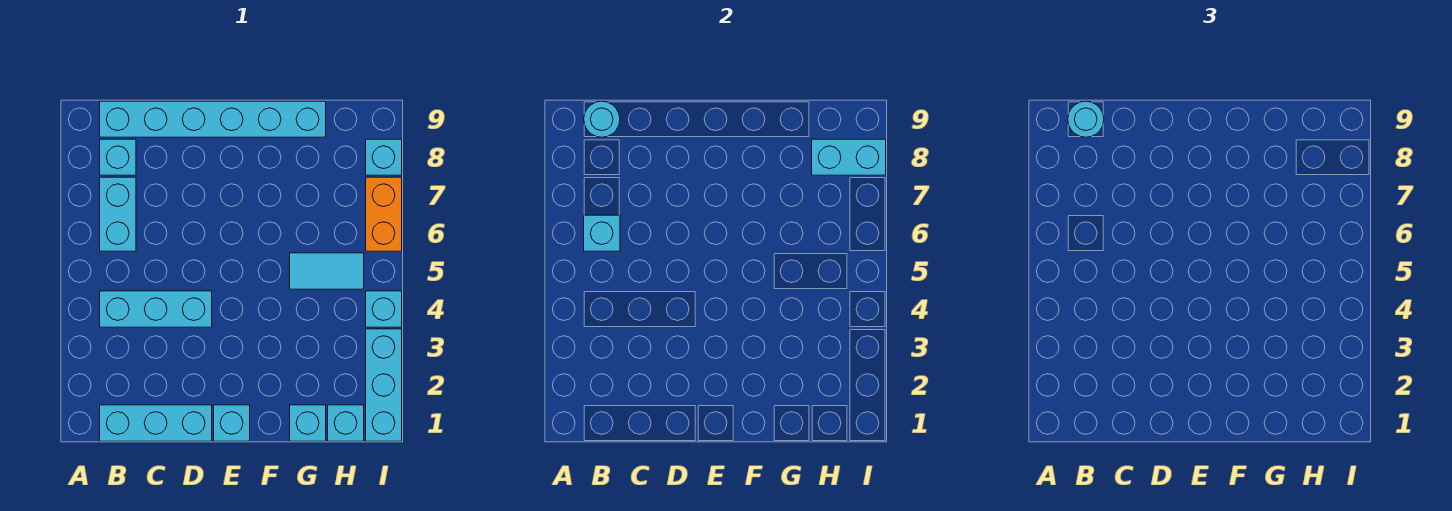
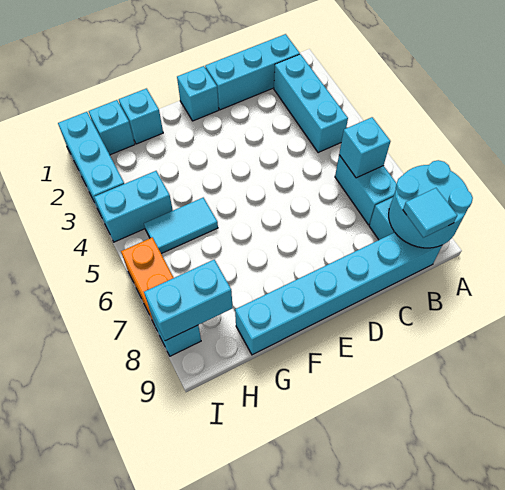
cyan brick B4:D4 level 1 -> cyan brick B2:B4 level 1
cyan round brick B9 level 2 -> cyan round brick A8:B9 level 2
cyan round brick B9 level 3 -> cyan tile B9 level 3
cyan brick I4 level 1 -> cyan brick H4:I4 level 1

